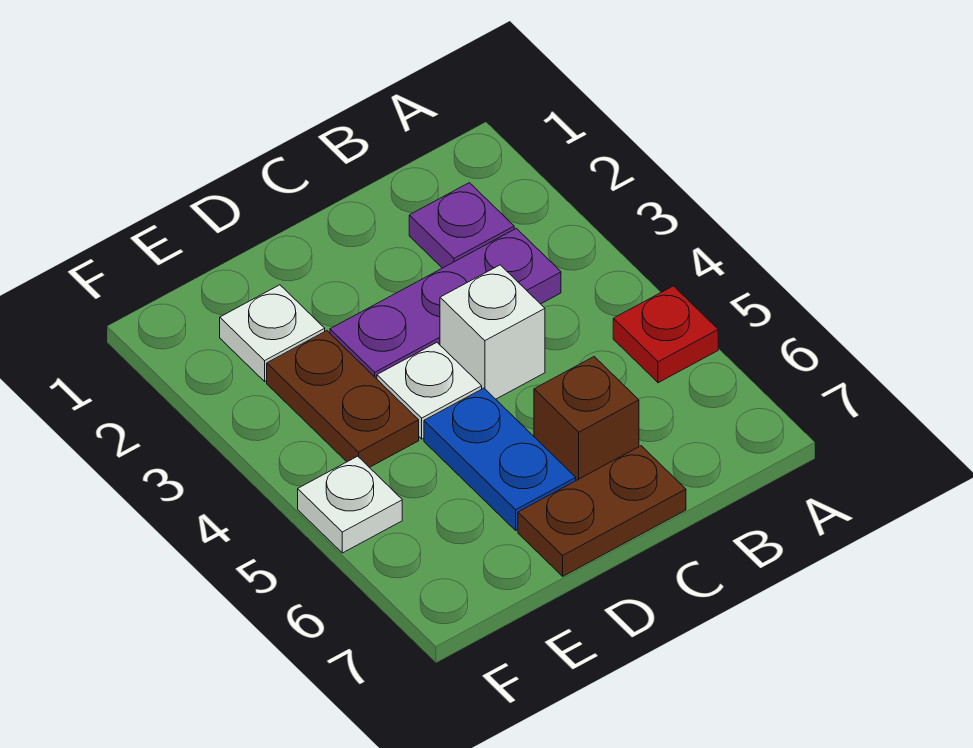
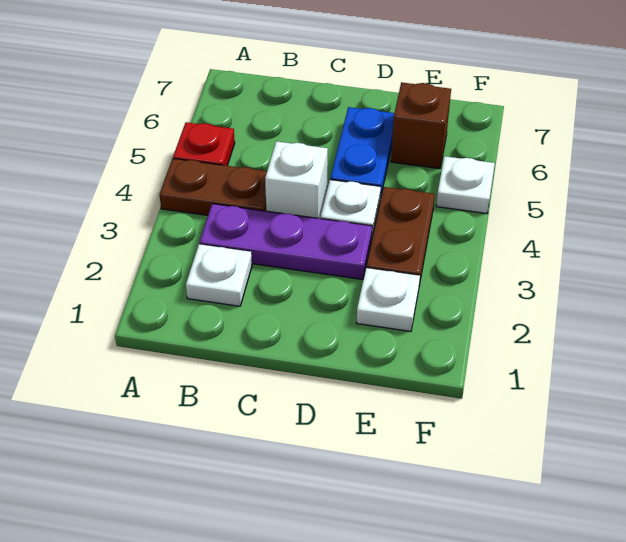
purple plate B2 level 1 -> white plate B2 level 1
brown brick C6 level 1 -> brown brick E6 level 1
brown plate C7:D7 level 1 -> brown plate A4:B4 level 1

